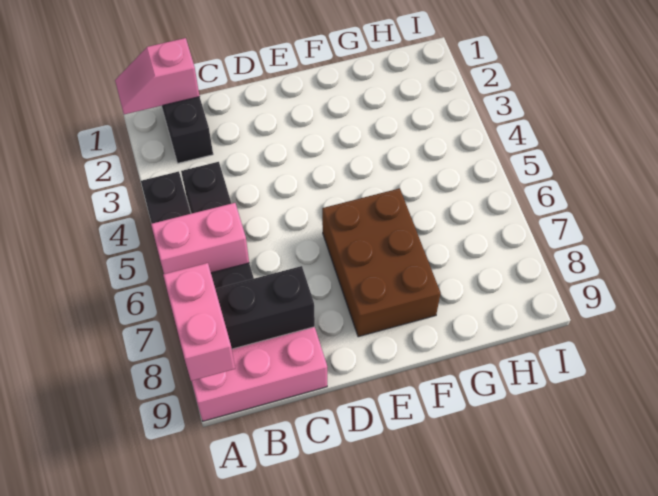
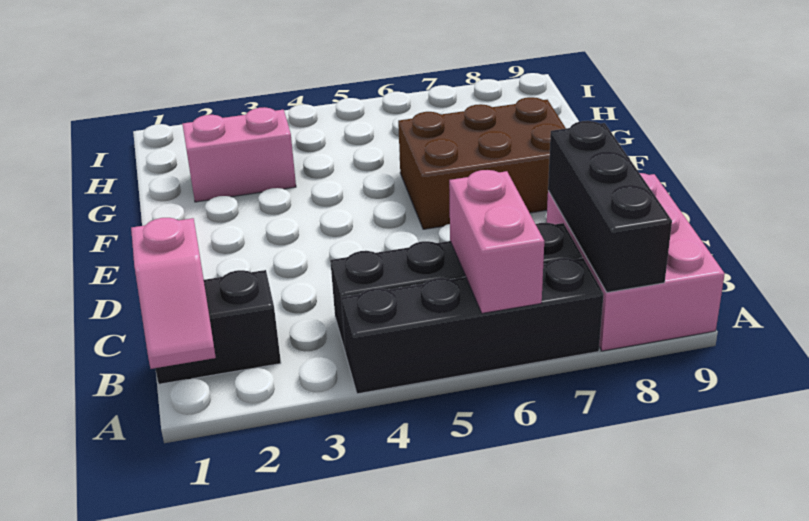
pink brick A8:A9 level 3 -> pink brick G2:G3 level 1

